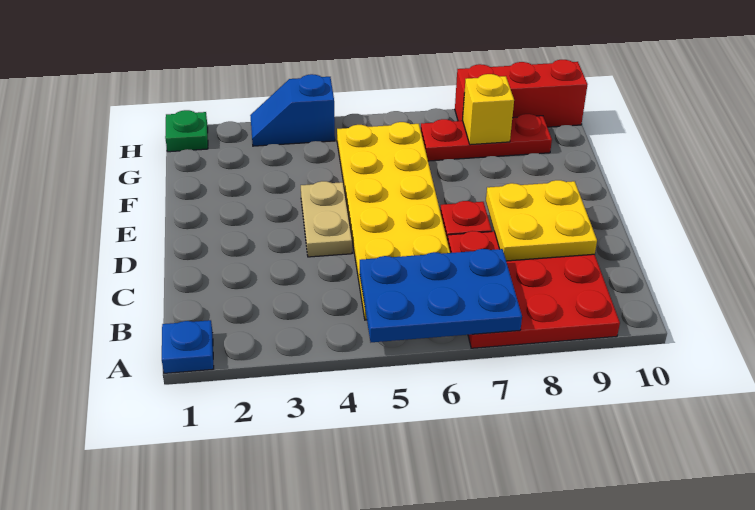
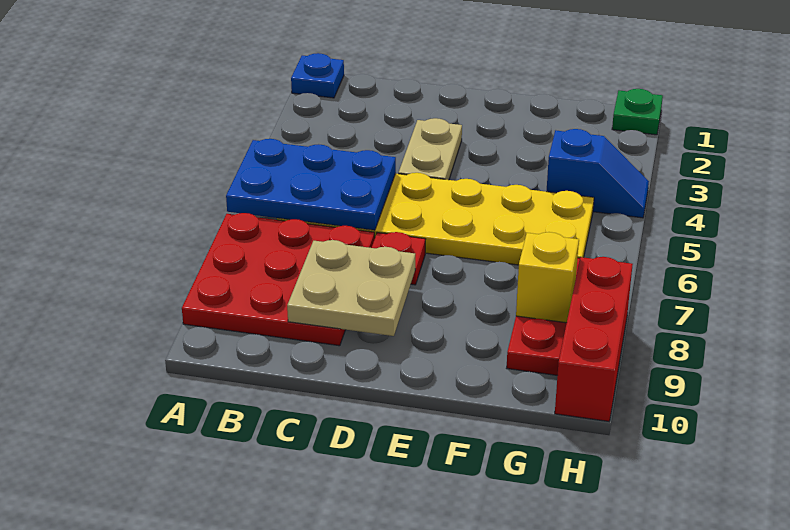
blue plate A5:B7 level 2 -> blue plate A5:C6 level 2
yellow plate C8:D9 level 2 -> tan plate C8:D9 level 2
tan plate D4:E4 level 1 -> tan plate D3:D4 level 1
blue slope H3:H4 level 1 top 4 -> blue slope G4:H4 level 1 top G

